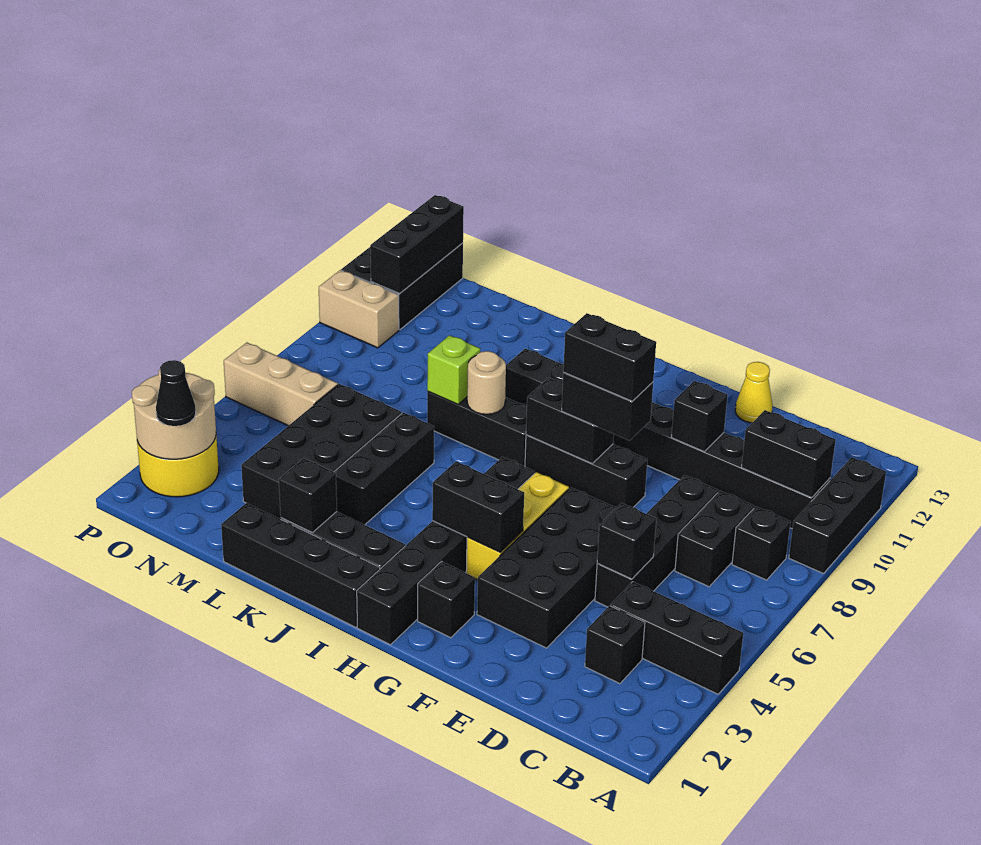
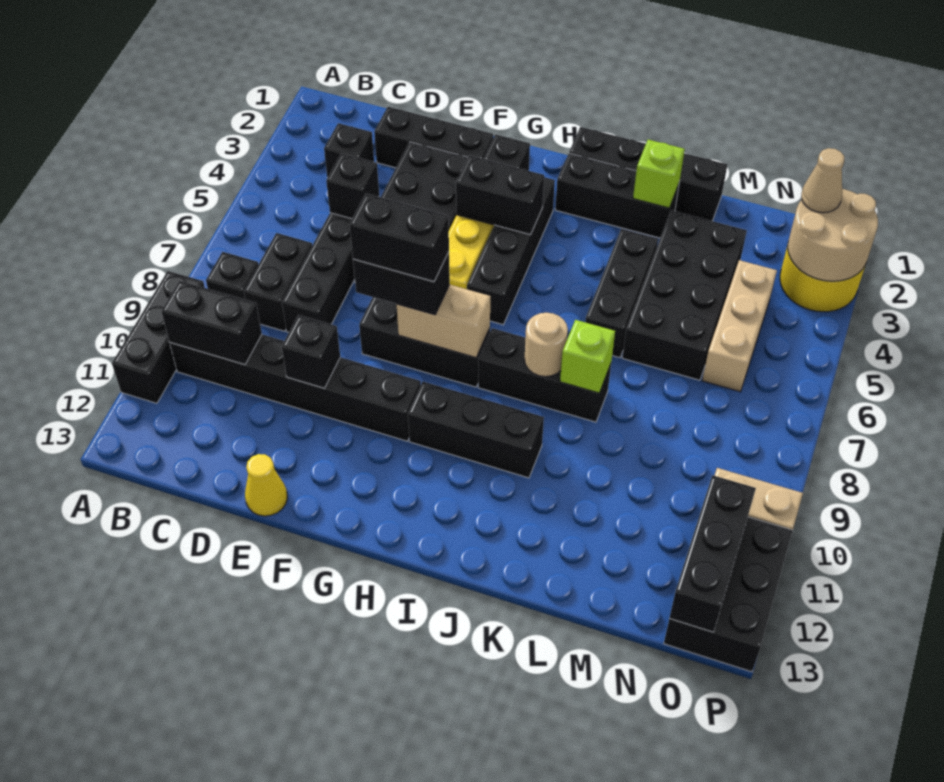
black brick A4:C4 level 1 -> black brick D2:F2 level 1
black brick G8:H8 level 2 -> tan brick G8:H8 level 2
black brick H1:H6 level 1 -> black brick H3:H6 level 1
black brick K2 level 2 -> lime brick K2 level 2
tan brick N6:P6 level 1 -> tan brick N4:N6 level 1
black cone O2 level 3 -> tan cone O2 level 3

